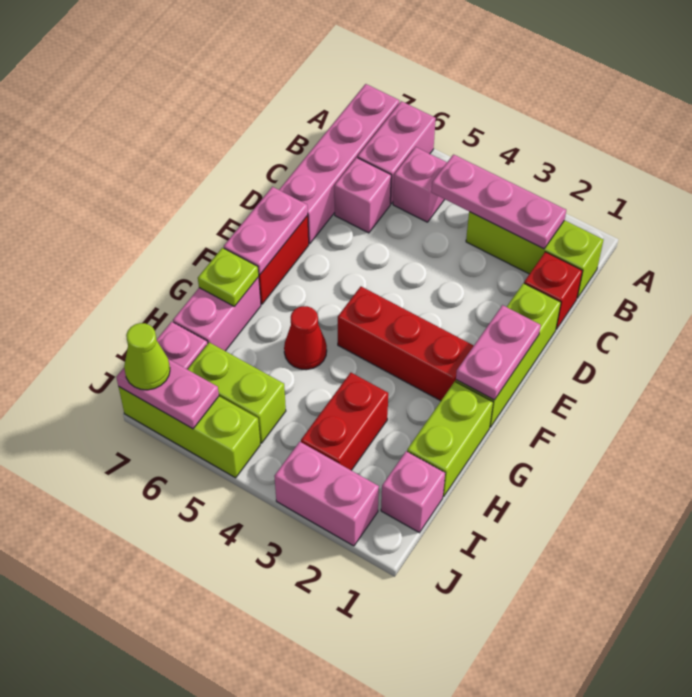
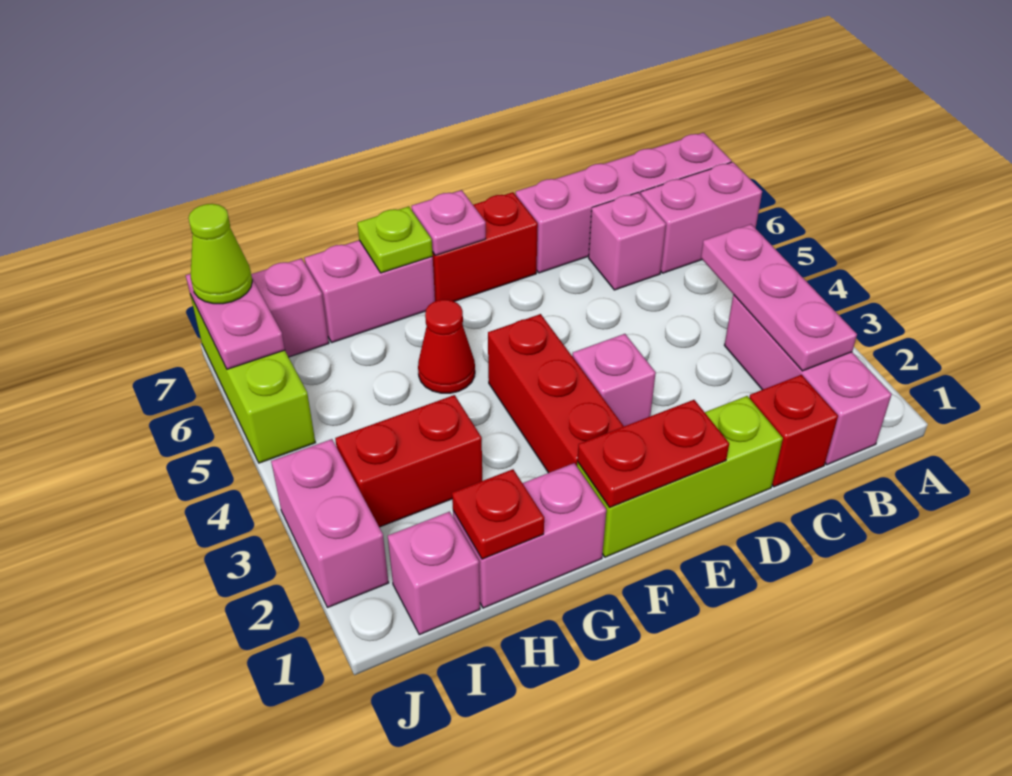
lime brick B1:B3 level 1 -> pink brick B1:B3 level 1
pink brick B5 level 1 -> pink brick E3 level 1
pink plate E1:F1 level 2 -> red plate E1:F1 level 2
pink plate E7:F7 level 2 -> pink plate F7 level 2
lime brick G1:H1 level 1 -> pink brick G1:H1 level 1
none -> red plate H1 level 2
lime brick I5:I6 level 1 -> none

